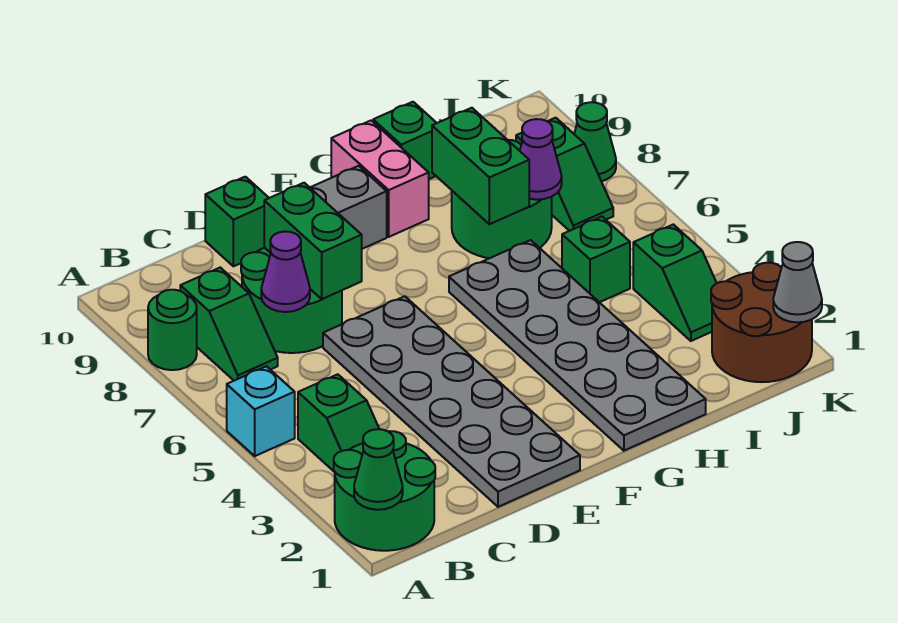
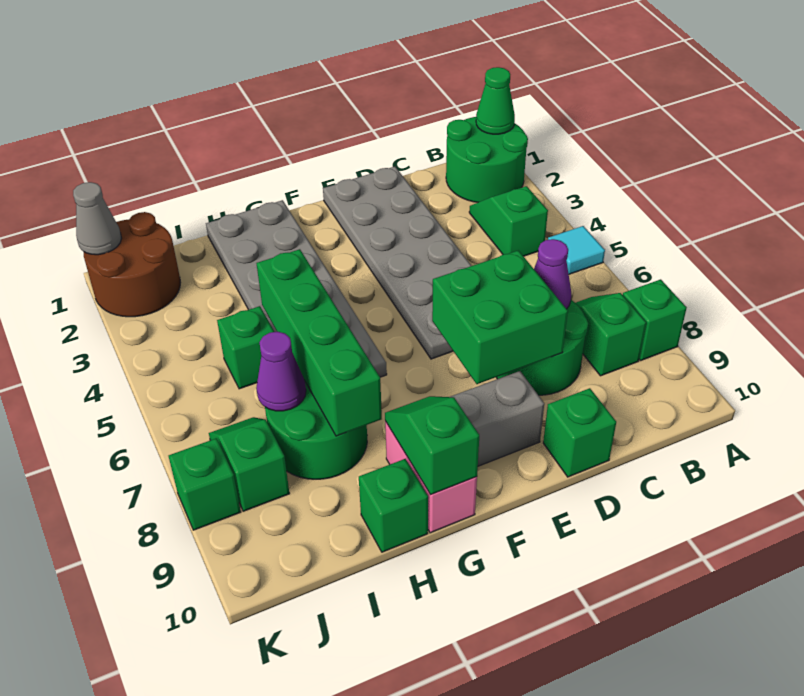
cyan brick A5 level 1 -> cyan tile A5 level 1
green round brick A8 level 1 -> green brick A8 level 1
green brick D7:D8 level 2 -> green brick D7:E8 level 2
green brick H7:H8 level 2 -> green brick H5:H8 level 2
green slope J3:J4 level 1 top 4 -> green slope G9:G10 level 2 top 10
green cone K8 level 1 -> green brick K8 level 1

